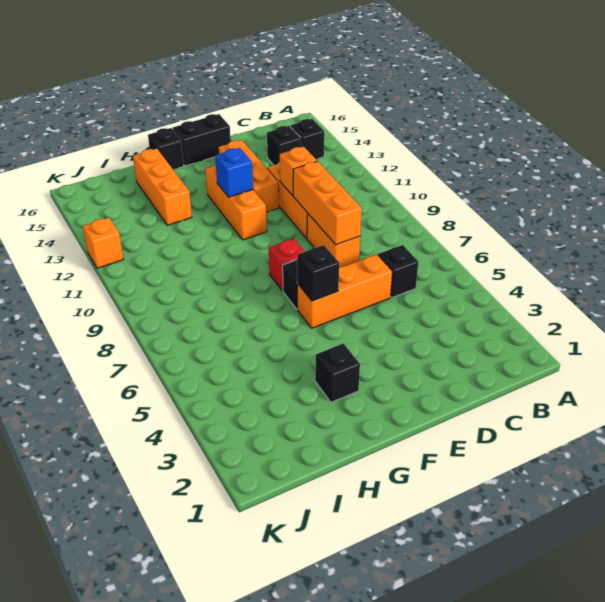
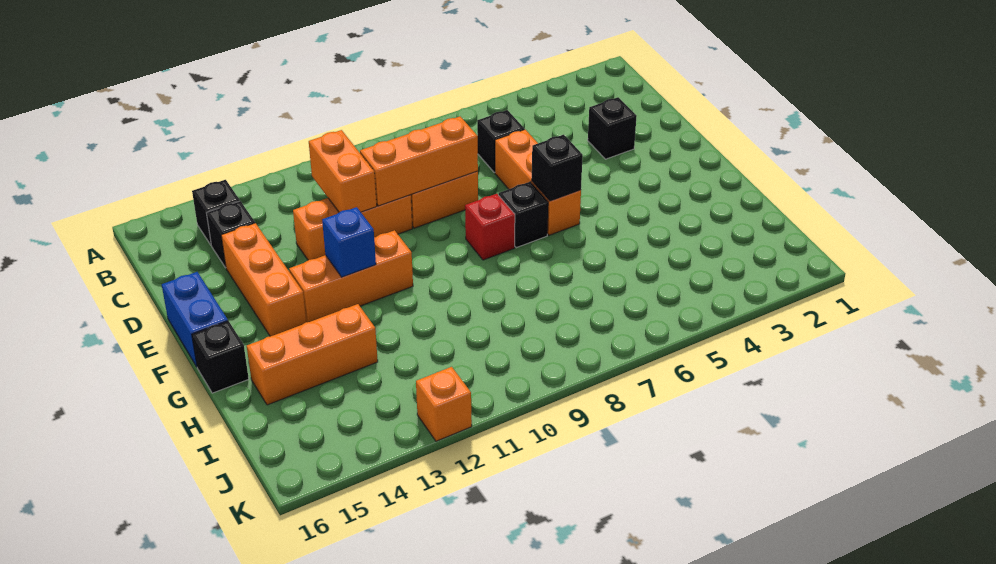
orange brick D11 level 2 -> orange brick C11:D11 level 2
orange brick E12:E14 level 1 -> orange brick D14:F14 level 1
black brick E16:F16 level 1 -> blue brick E16:F16 level 1
black brick G3 level 1 -> black brick D3 level 1

